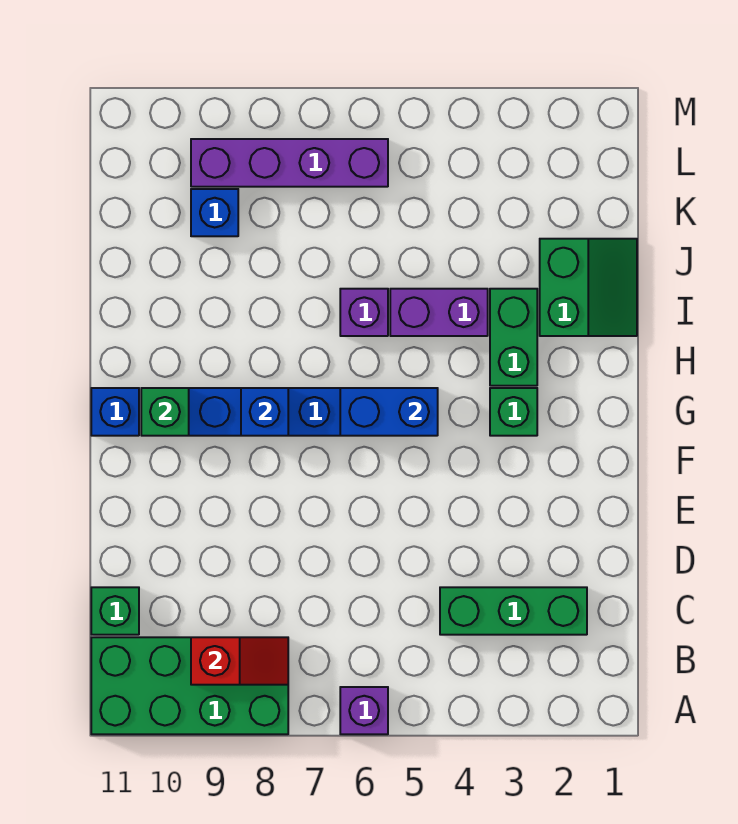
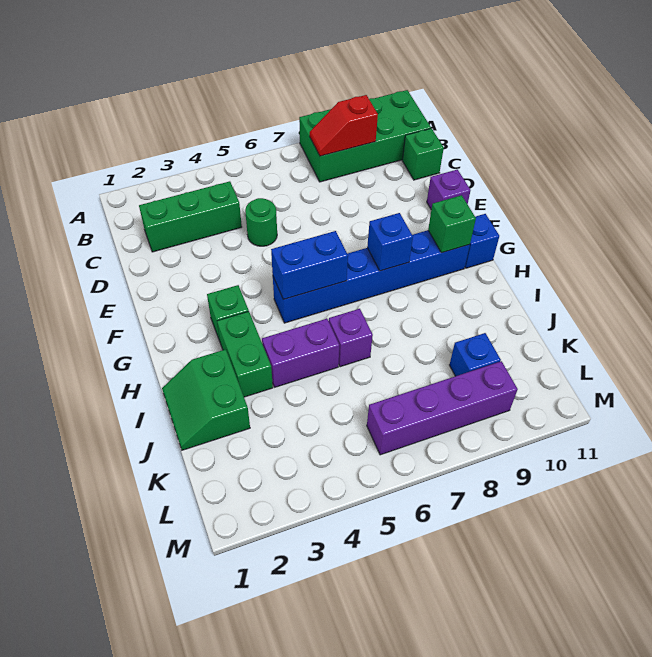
purple brick A6 level 1 -> purple brick E11 level 1
none -> green round brick D5 level 1

